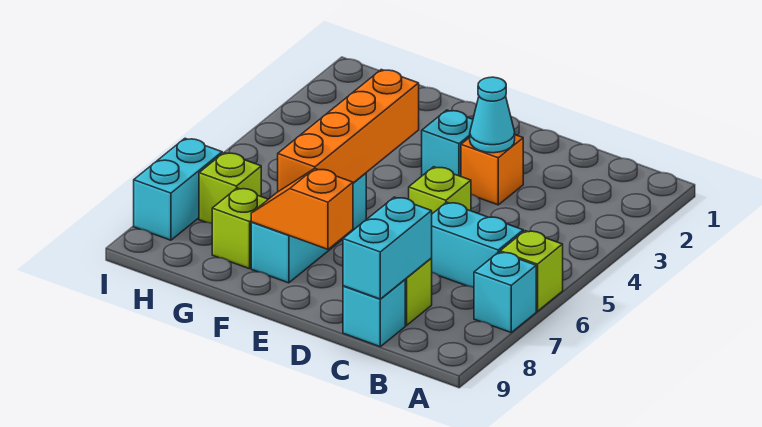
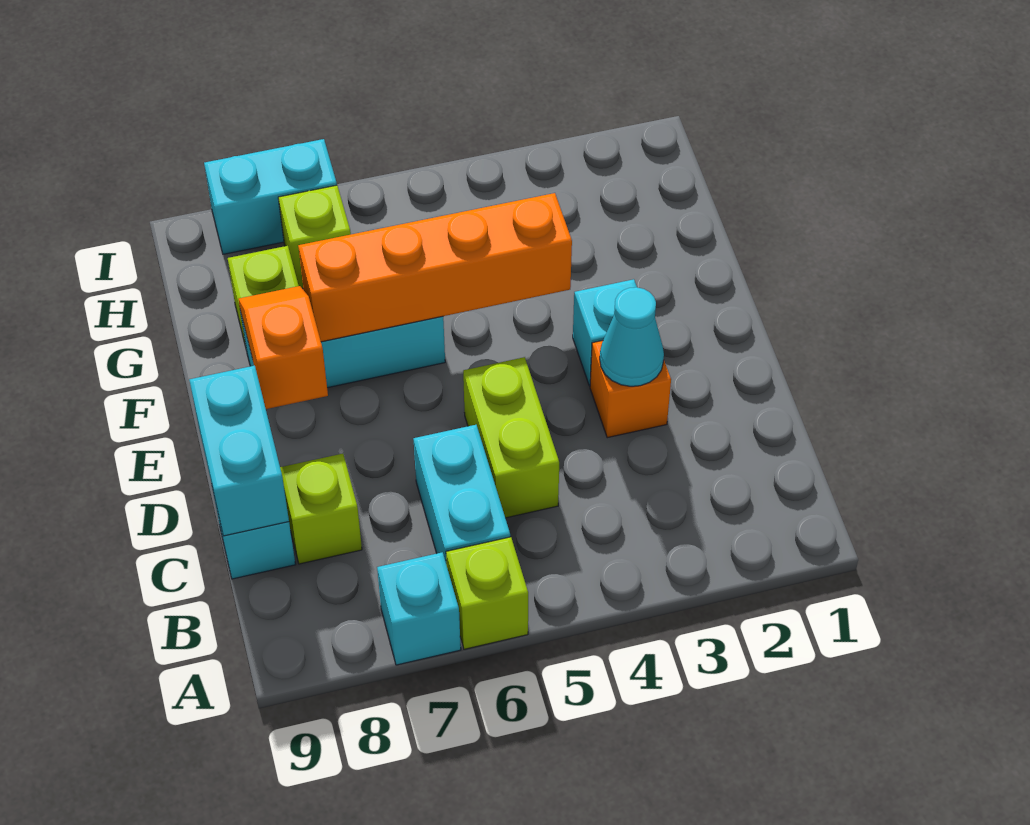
cyan brick C8:C9 level 2 -> cyan brick C9:D9 level 2
lime brick D5 level 1 -> lime brick C5:D5 level 1

